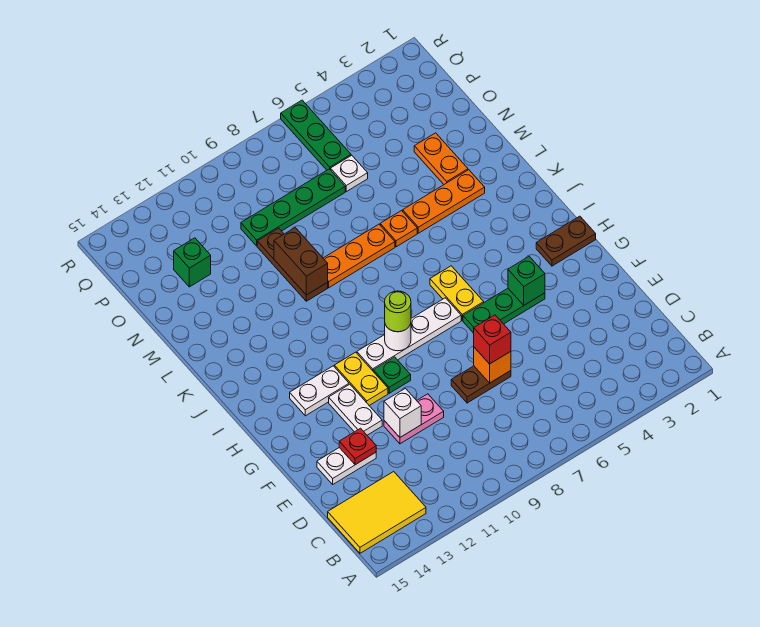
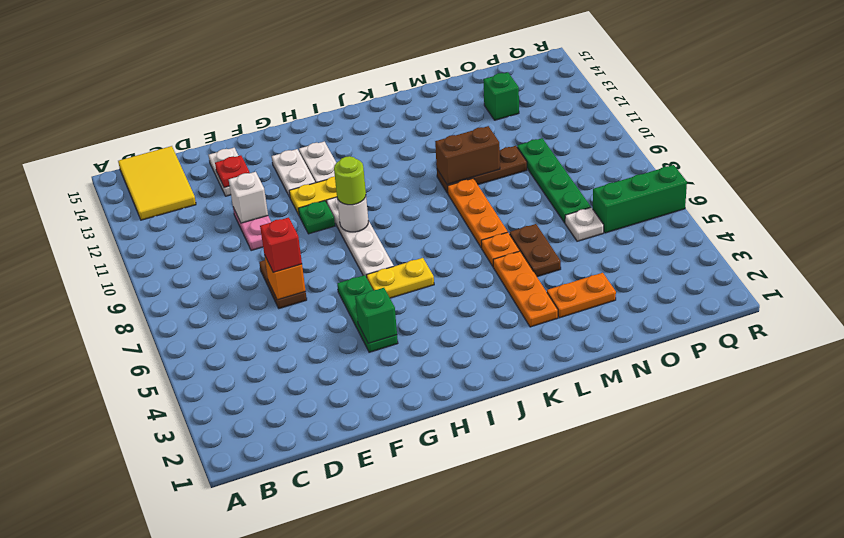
white plate F12:G12 level 1 -> white plate G12:G13 level 1
brown plate H1:H2 level 1 -> brown plate M5:M6 level 1
green plate P6:R6 level 1 -> green brick P6:R6 level 1

